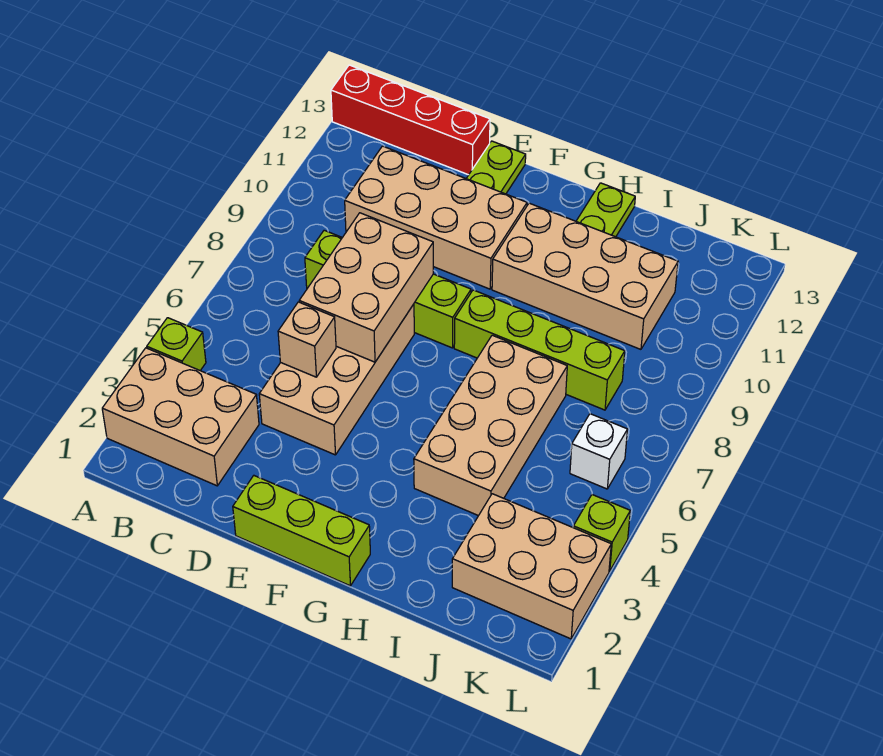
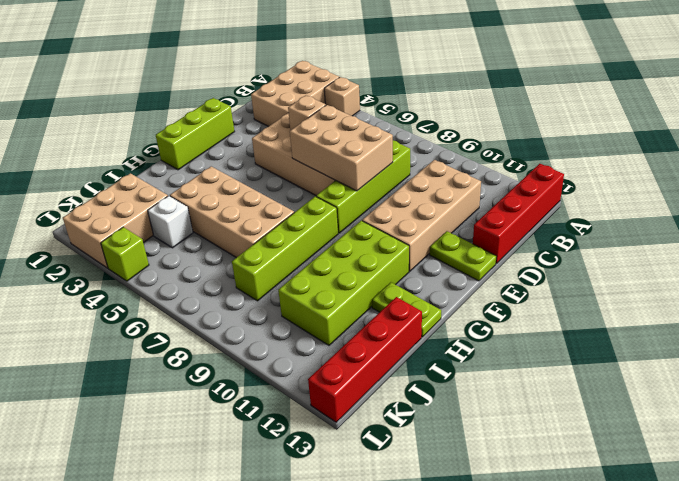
lime brick A4 level 1 -> tan brick A4 level 1
tan brick G10:J11 level 1 -> lime brick G10:J11 level 1
none -> red brick I13:L13 level 1
white brick K6 level 1 -> white brick J4 level 1

